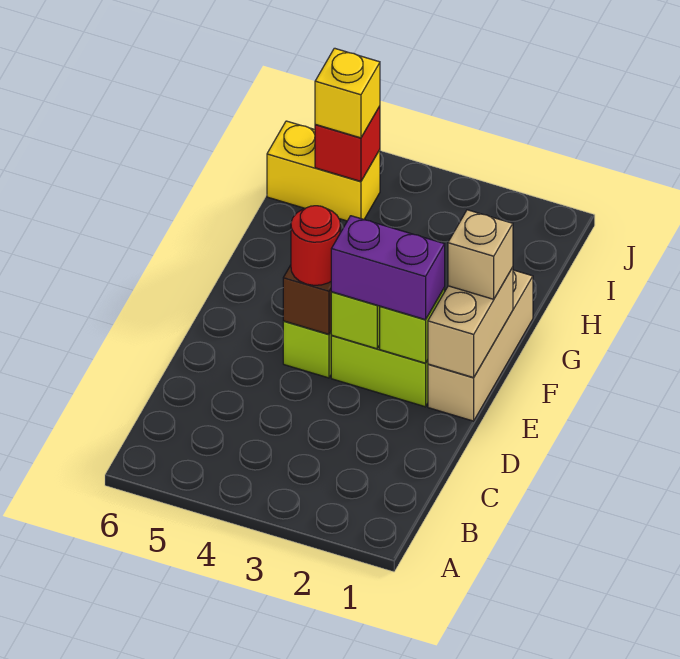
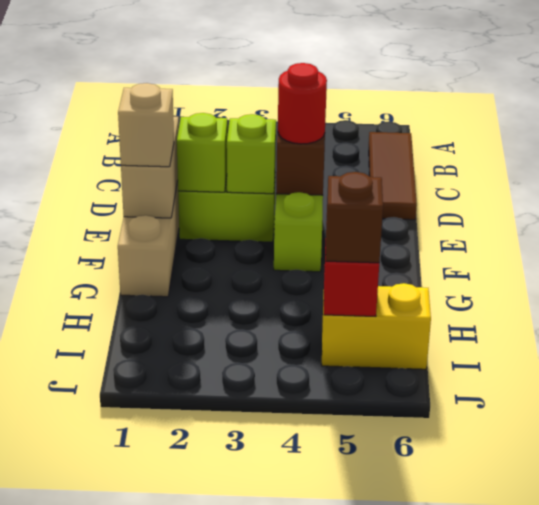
none -> brown tile B6:D6 level 1
purple brick E2:E3 level 3 -> none
yellow brick I5 level 3 -> brown brick I5 level 3

